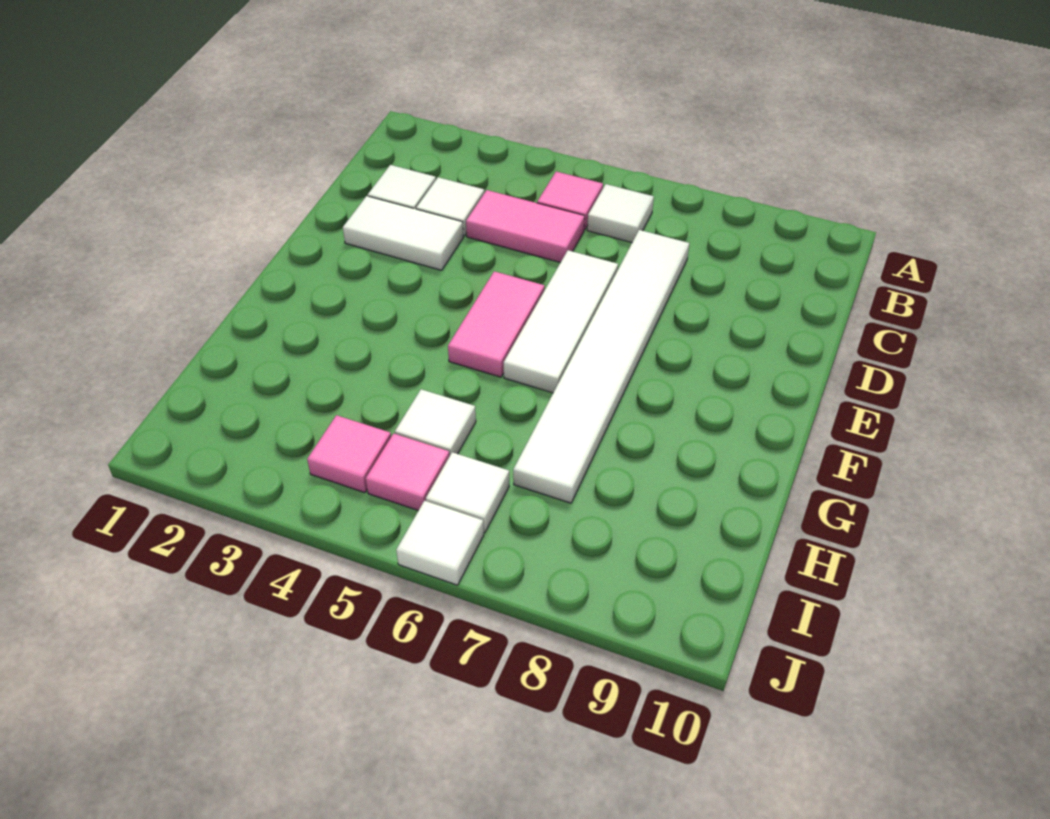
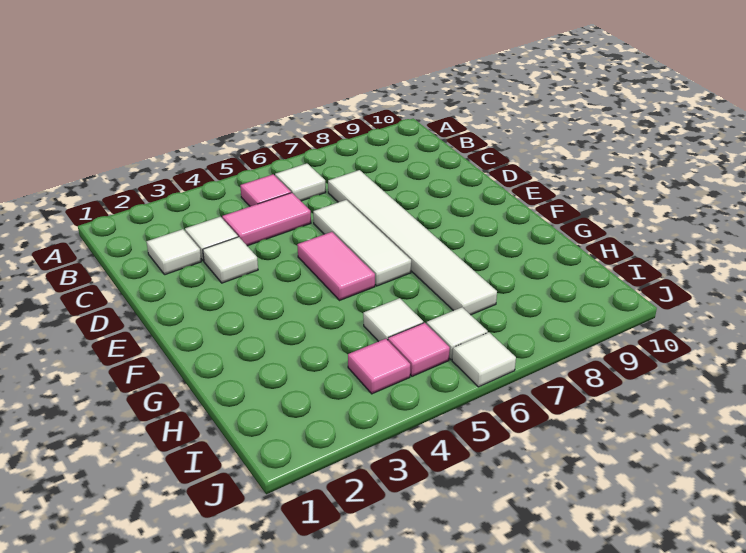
white tile D2:D3 level 1 -> white tile D3 level 1

